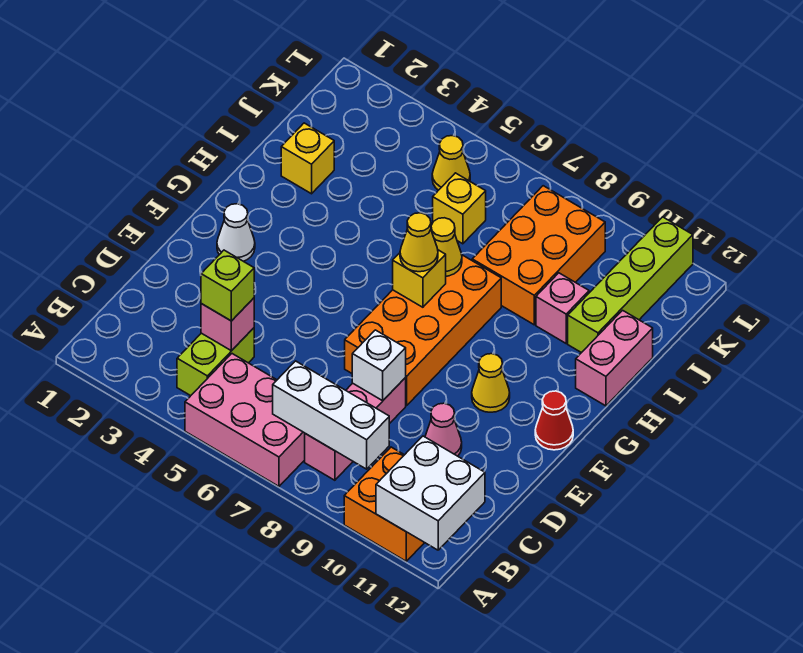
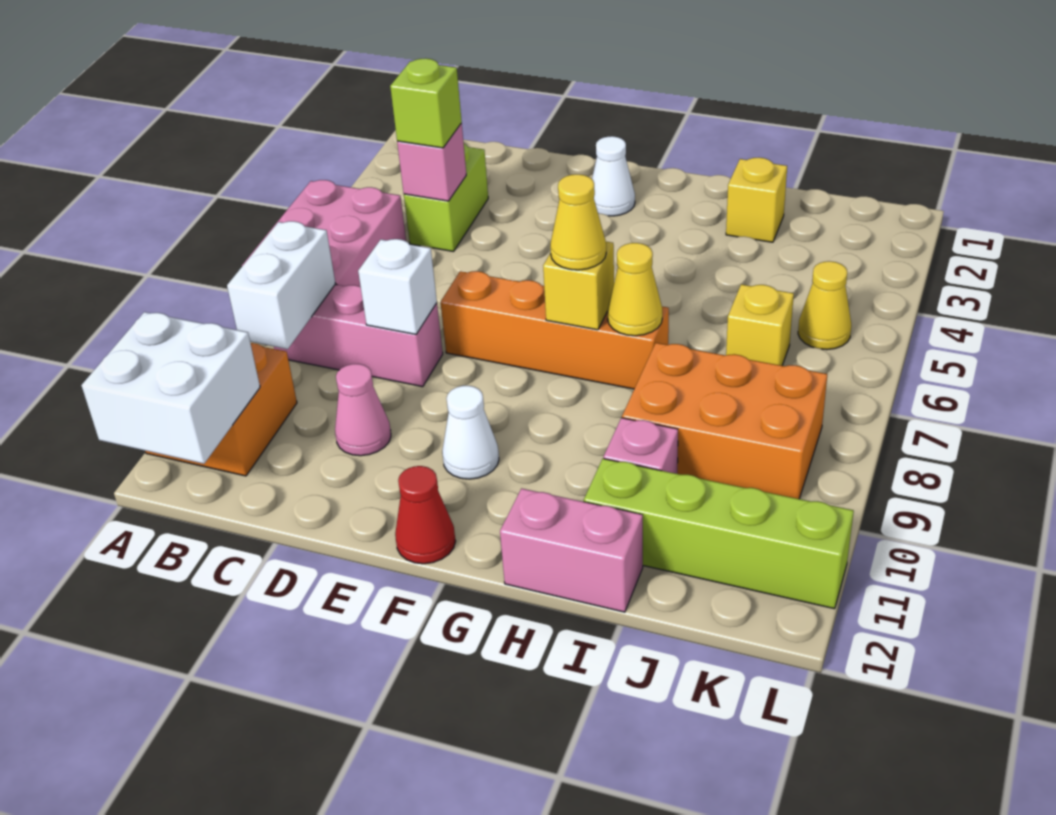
lime brick B4:C4 level 1 -> lime brick C3:C4 level 1
white brick B7:B9 level 2 -> white brick B8:B9 level 2
orange brick E7:H8 level 1 -> orange brick E7:H7 level 1
yellow cone F10 level 1 -> white cone F10 level 1

